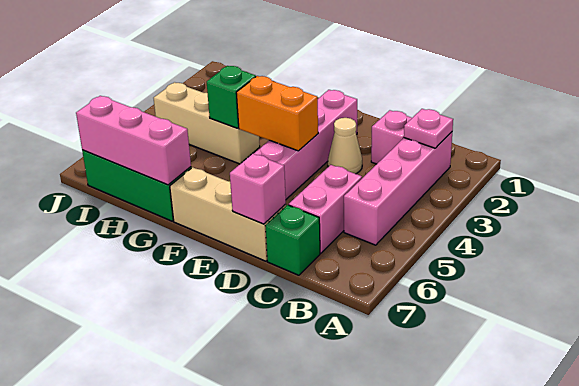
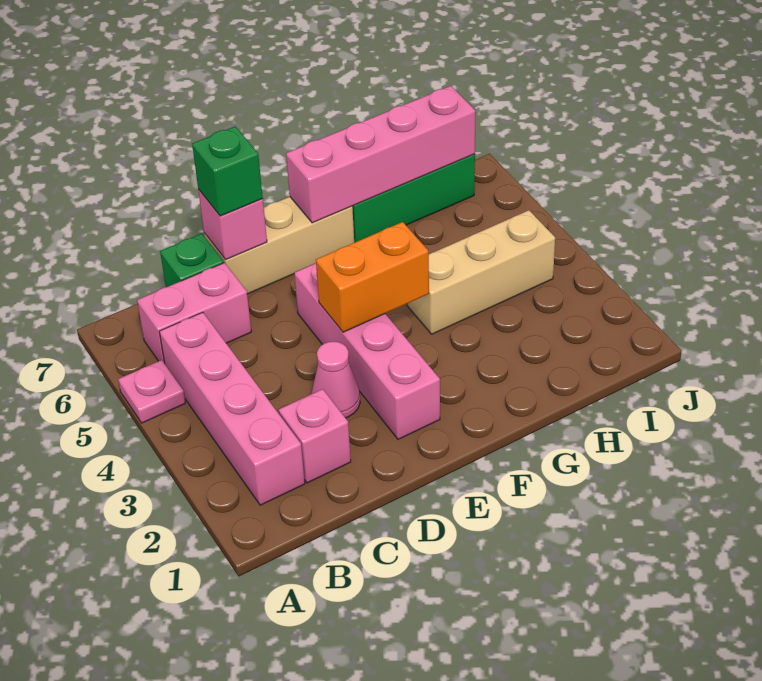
pink plate B2 level 2 -> pink plate A5 level 1
pink brick C5:C6 level 1 -> pink brick B6:C6 level 1
tan cone D3 level 1 -> pink cone D3 level 1
green brick G4 level 2 -> green brick D7 level 3
pink brick G7:I7 level 2 -> pink brick F7:I7 level 2

